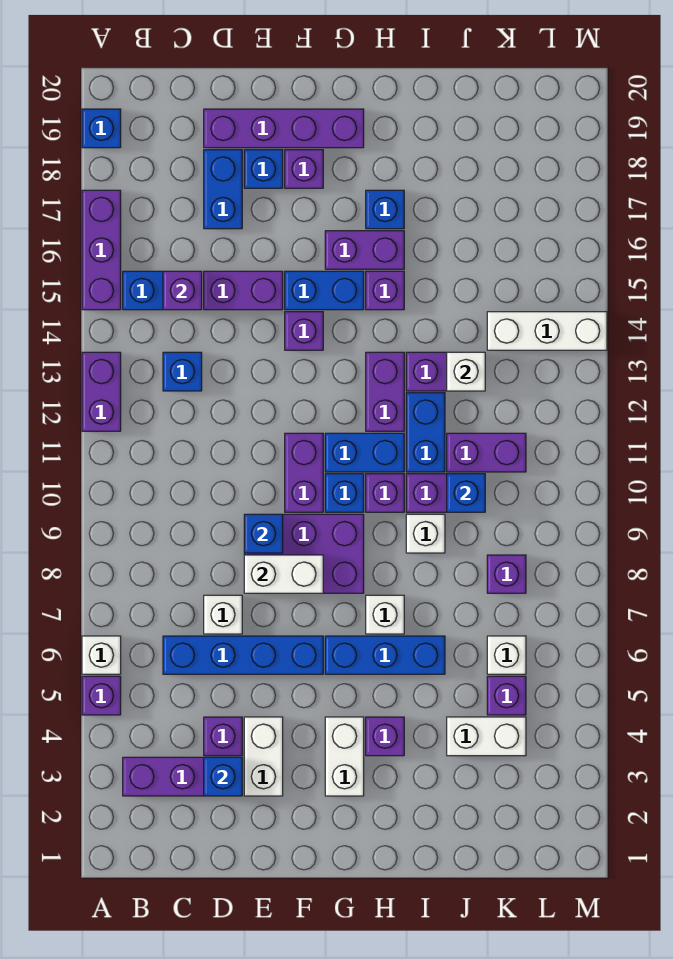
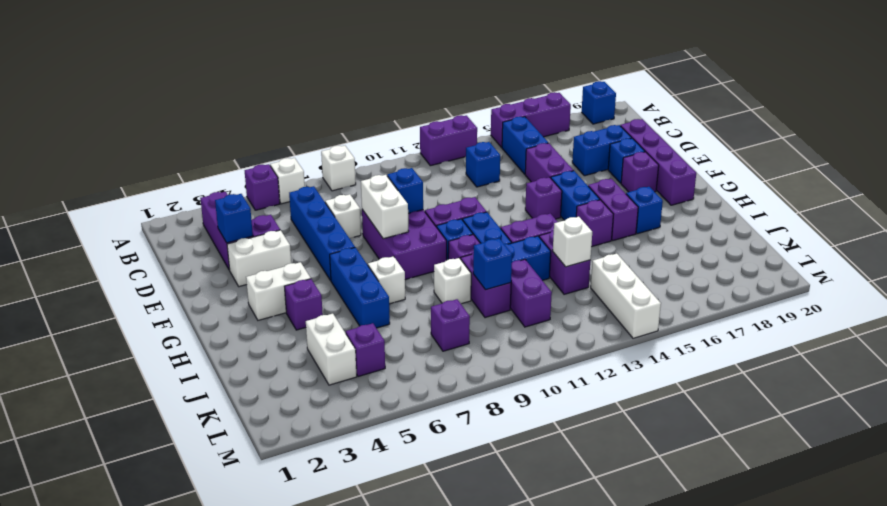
purple brick C15 level 2 -> none
white brick K6 level 1 -> white brick A8 level 1

